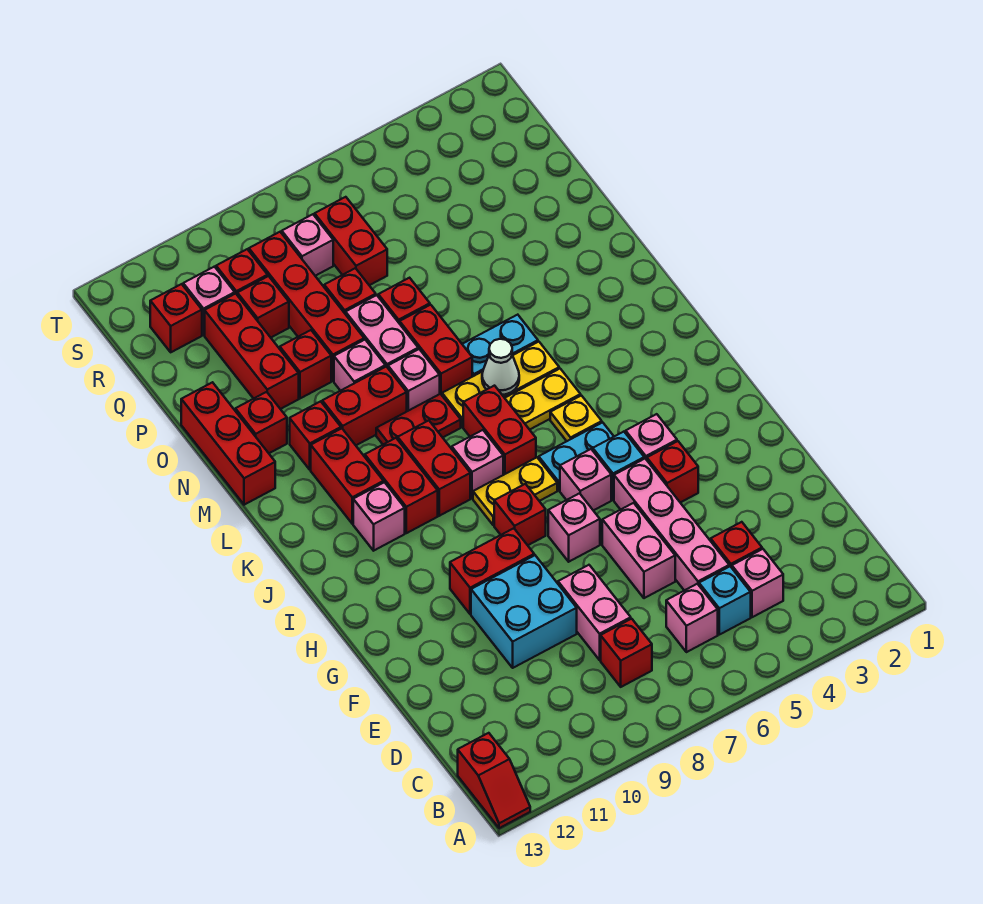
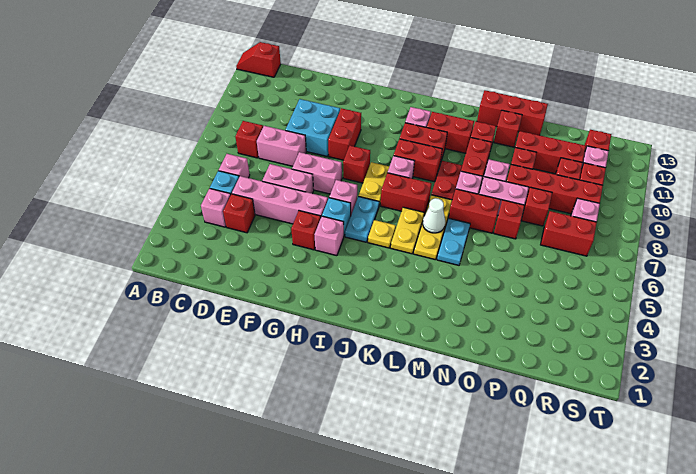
pink brick G7 level 1 -> pink brick F7:G7 level 1

